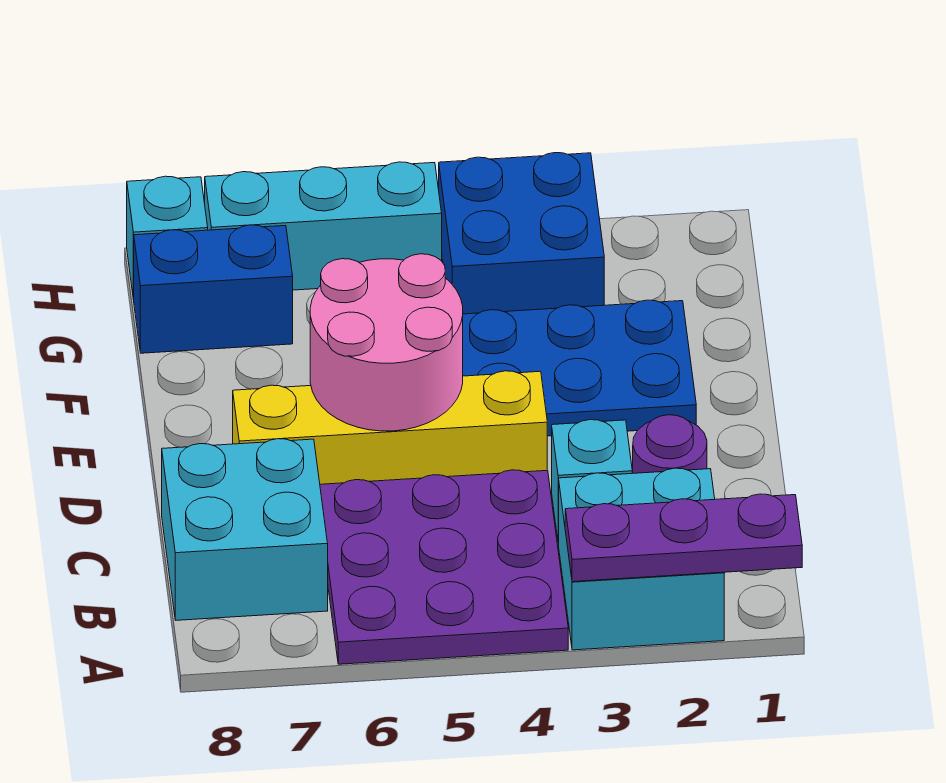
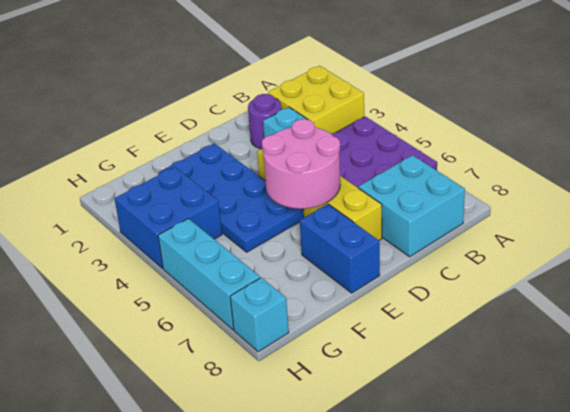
purple plate A1:A3 level 2 -> none
cyan brick A2:B3 level 1 -> yellow brick A2:B3 level 1
blue brick G7:G8 level 1 -> blue brick E7:E8 level 1

